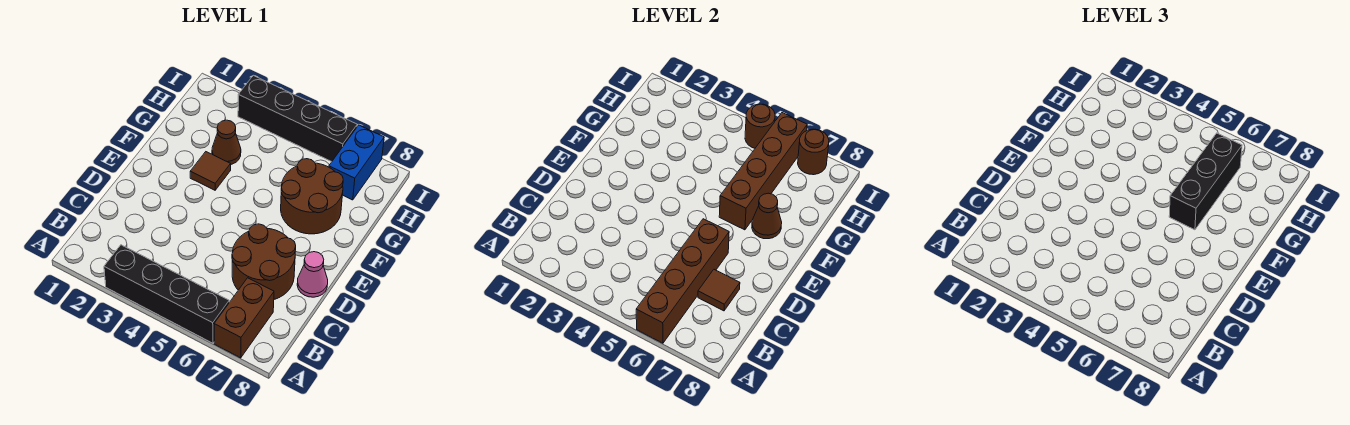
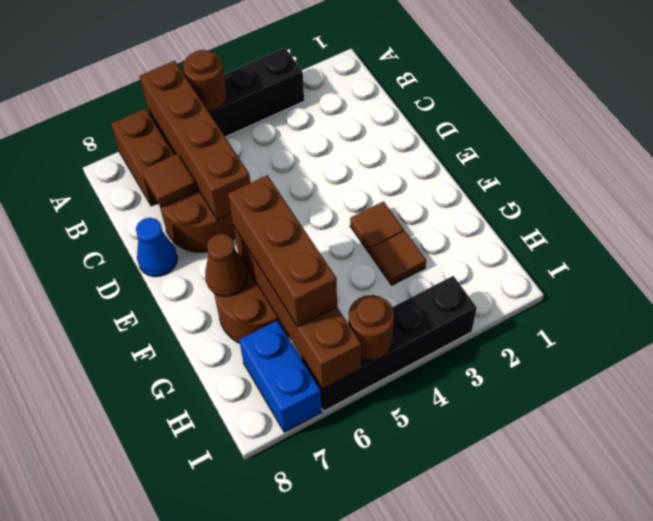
pink cone D8 level 1 -> blue cone D8 level 1
black brick F6:H6 level 3 -> brown brick F6:H6 level 3
brown cone G3 level 1 -> brown tile G3 level 1
brown round brick I7 level 2 -> brown round brick A5 level 2

